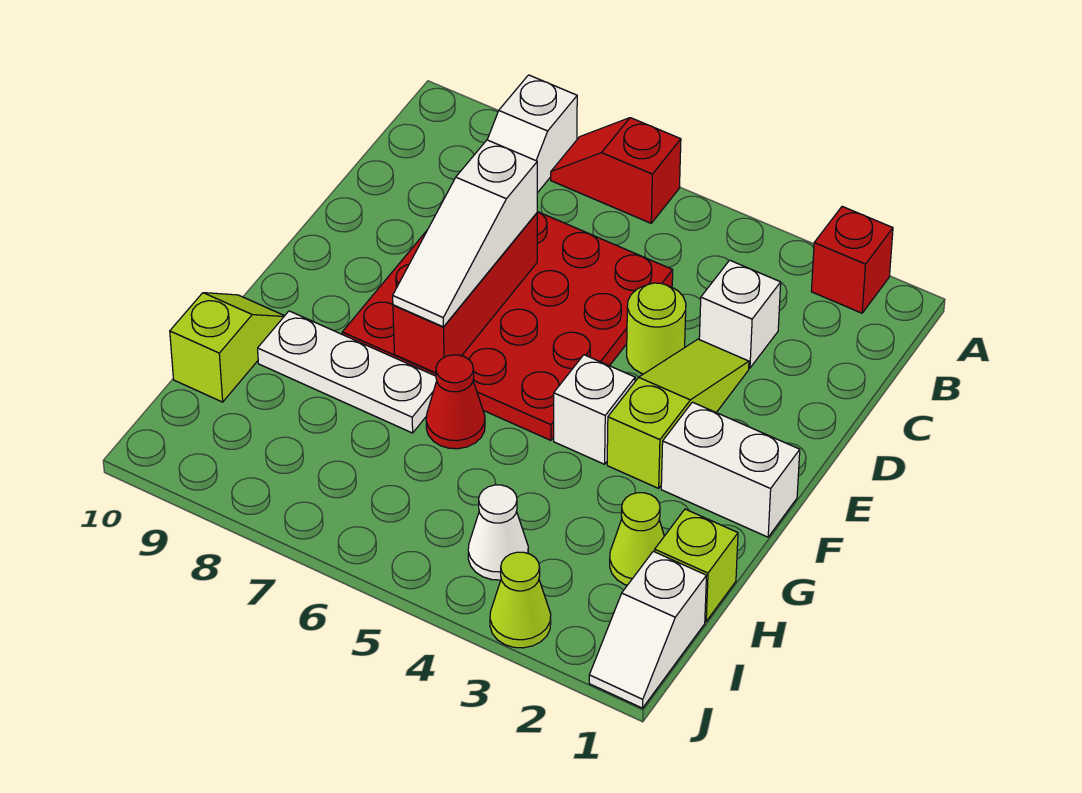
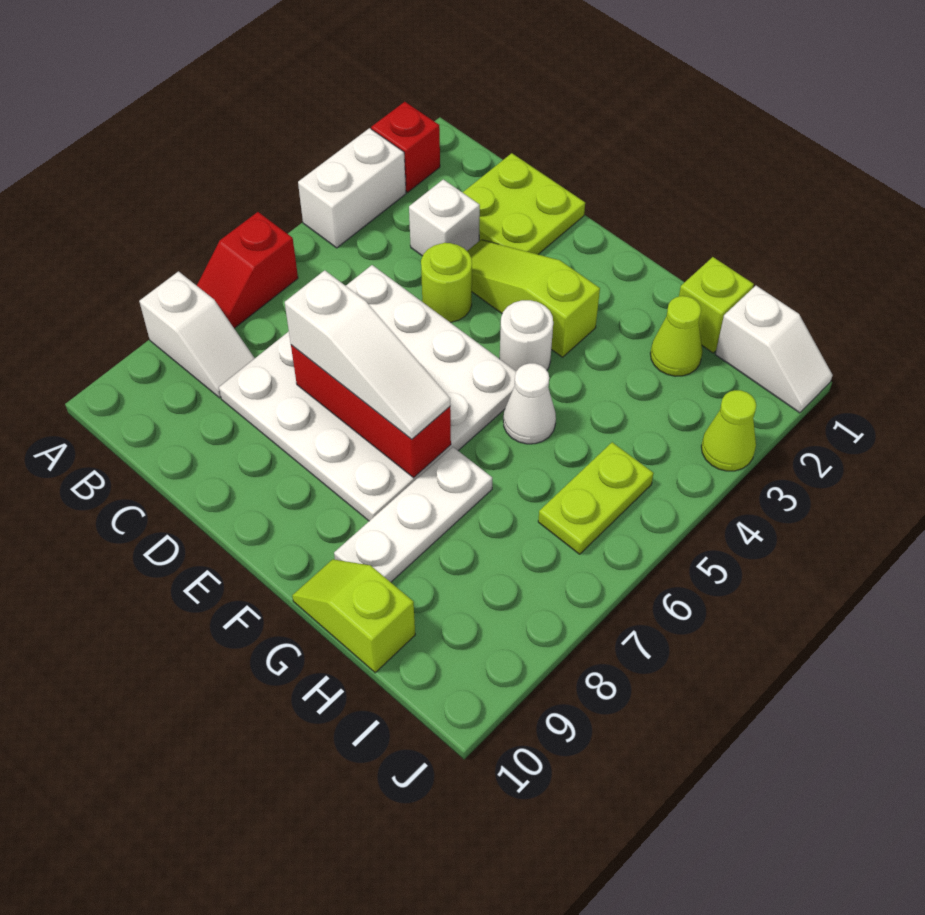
none -> lime plate C1:D2 level 1
red plate C5:F8 level 1 -> white plate C5:F8 level 1
white brick F1:F2 level 1 -> white brick A3:A4 level 1
white brick F4 level 1 -> white round brick F4 level 1
red cone G6 level 1 -> none
white cone I4 level 1 -> white cone G5 level 1
none -> lime plate I5:I6 level 1

